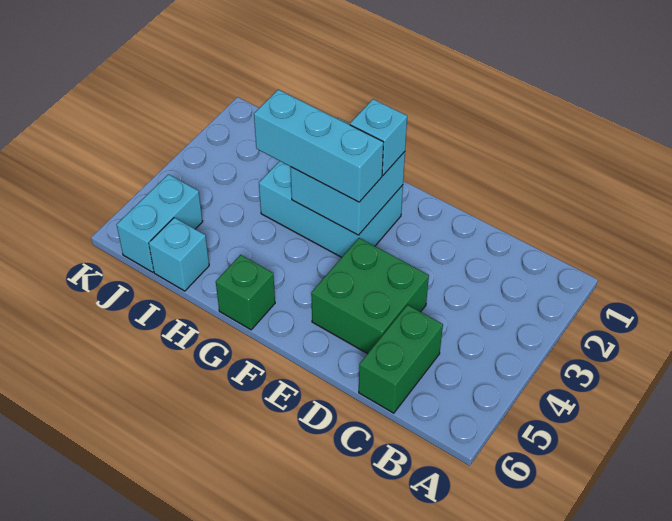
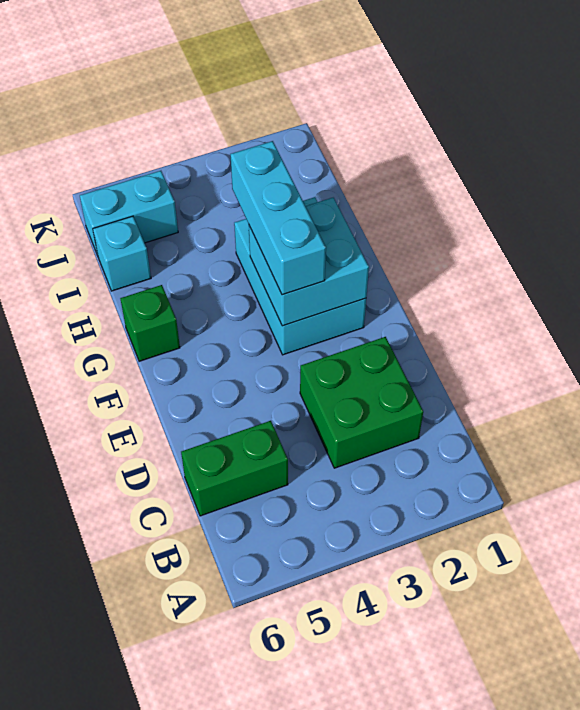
green brick D4:E5 level 1 -> green brick C2:D3 level 1
cyan brick F2 level 3 -> none

